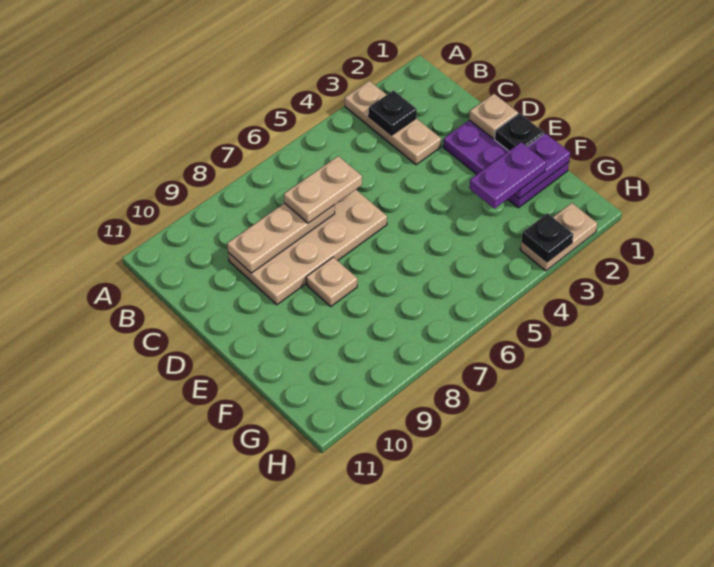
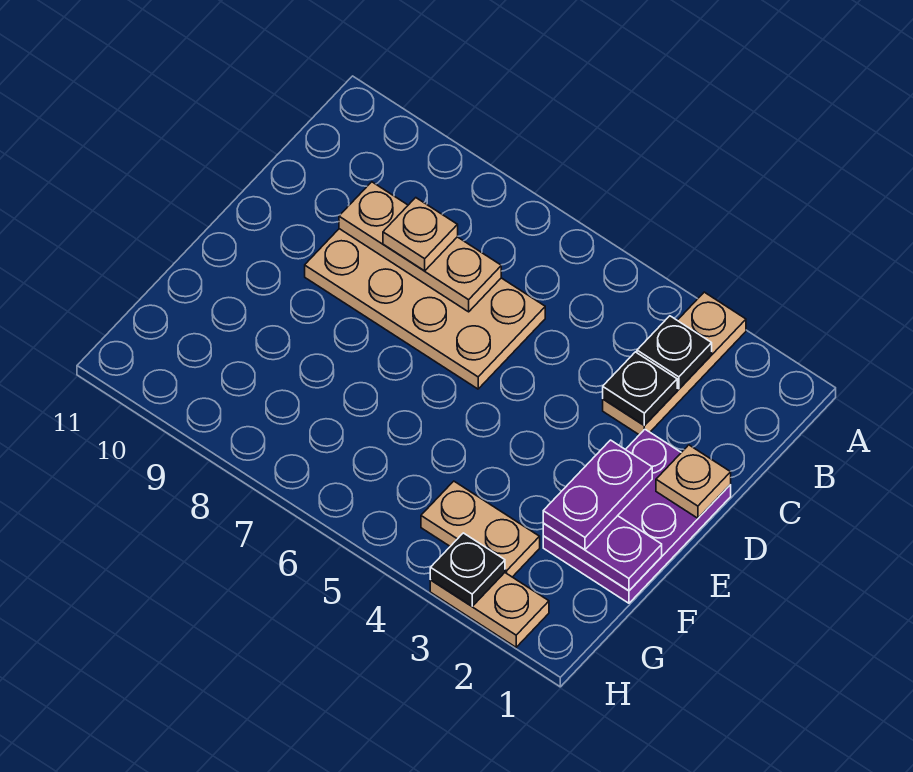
tan plate C6:C7 level 3 -> tan plate G3:G4 level 1
black plate E1 level 2 -> black plate C3 level 2
tan plate E8 level 1 -> tan plate C8 level 3
purple plate F2:F3 level 3 -> purple plate E2:F2 level 3

